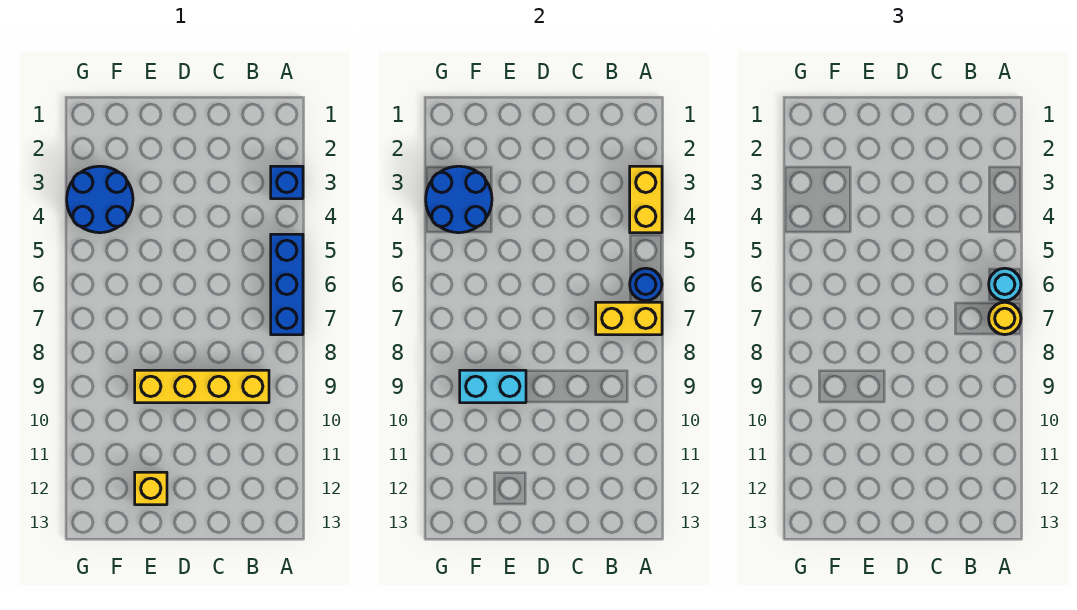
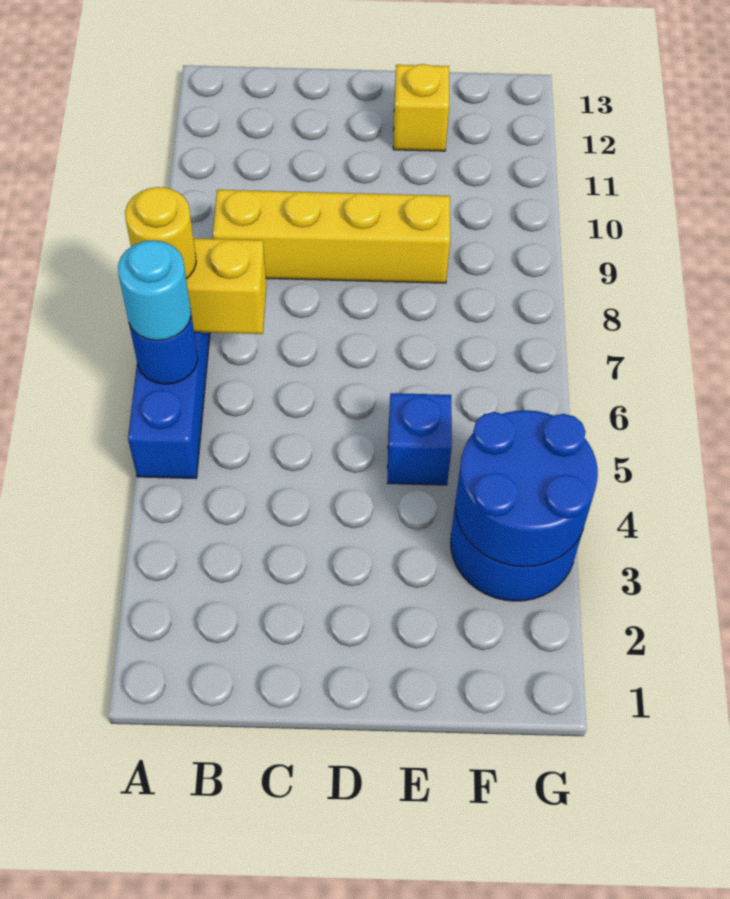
blue brick A3 level 1 -> blue brick E5 level 1
yellow brick A3:A4 level 2 -> none
cyan brick E9:F9 level 2 -> none

